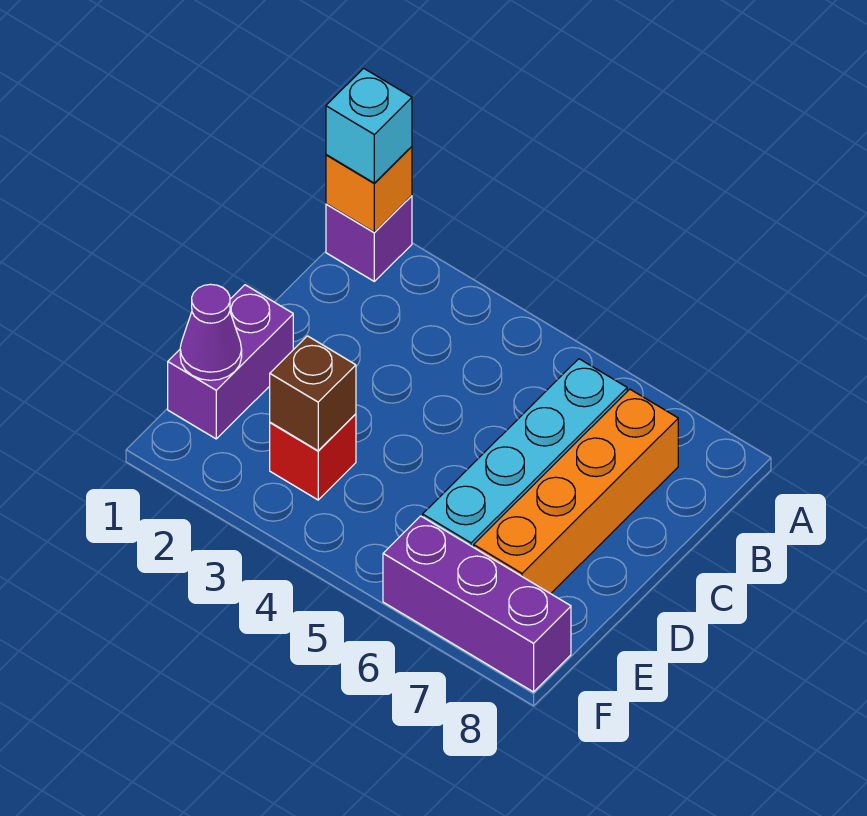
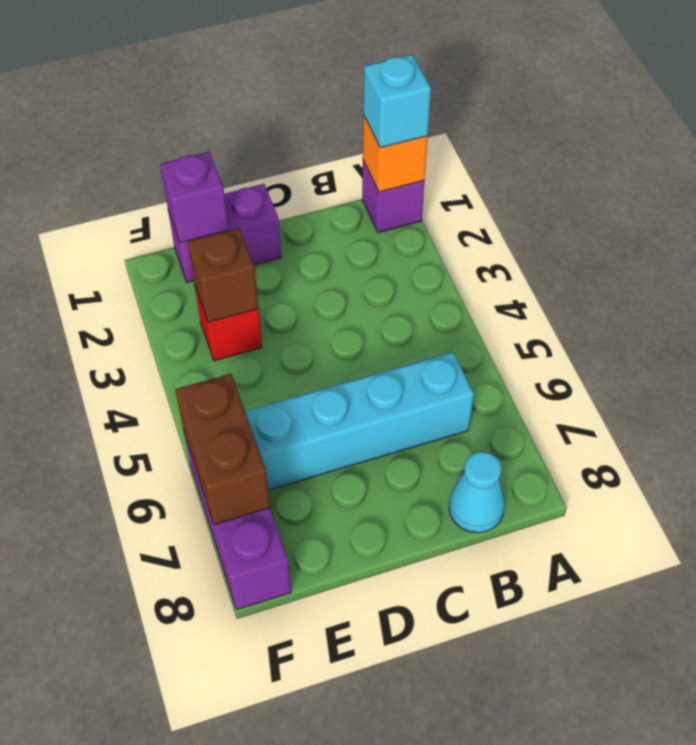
orange brick B7:E7 level 1 -> none
none -> cyan cone B8 level 1
purple cone E1 level 2 -> purple brick E1 level 2
none -> brown brick F6:F7 level 2

